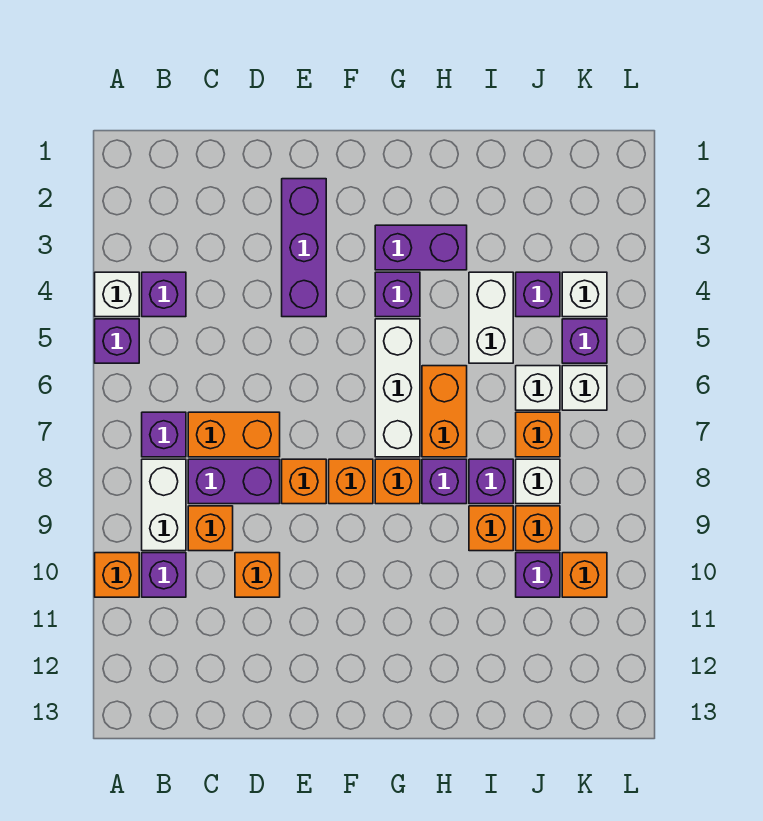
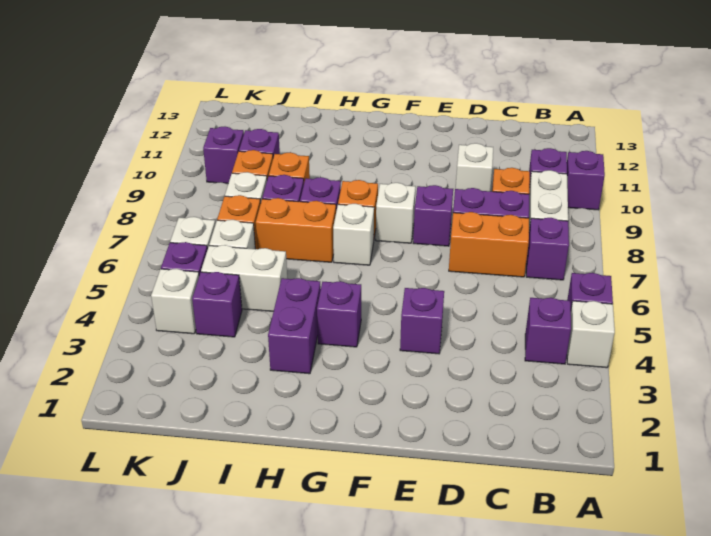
orange brick A10 level 1 -> purple brick A10 level 1
orange brick D10 level 1 -> white brick D10 level 1
purple brick E2:E4 level 1 -> purple brick E4 level 1
orange brick E8 level 1 -> purple brick E8 level 1
orange brick F8 level 1 -> white brick F8 level 1
purple brick G3:H3 level 1 -> purple brick H3:H4 level 1
white brick G5:G7 level 1 -> white brick G7 level 1
orange brick H6:H7 level 1 -> orange brick H7:I7 level 1
white brick I4:I5 level 1 -> white brick I5:J5 level 1
orange brick K10 level 1 -> purple brick K10 level 1

